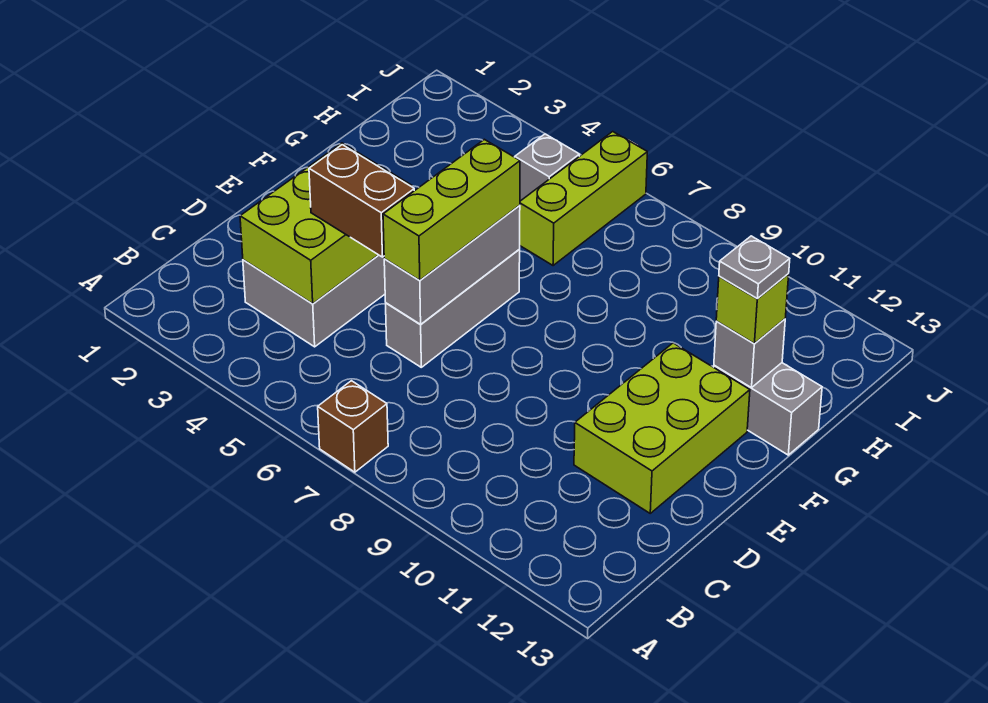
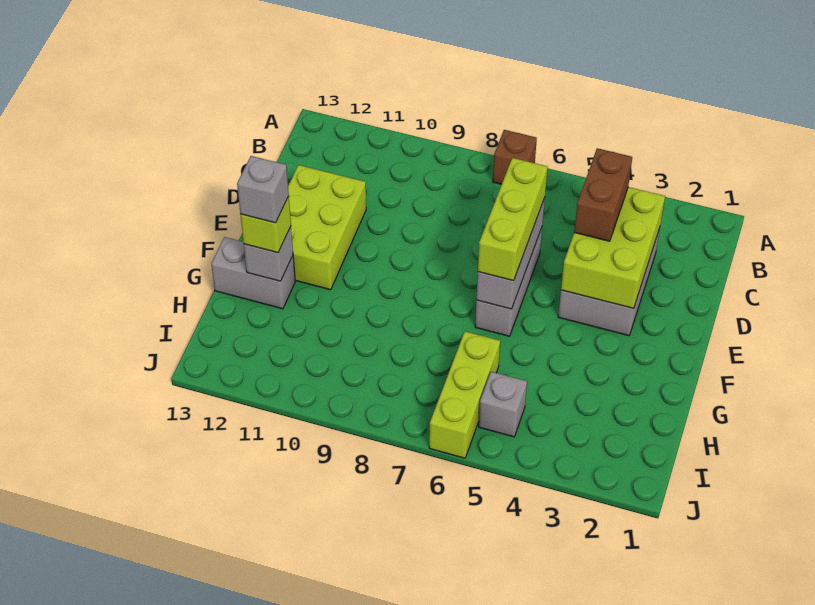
brown brick D4:D5 level 3 -> brown brick C4:D4 level 3
grey plate G12 level 4 -> grey brick G12 level 4

